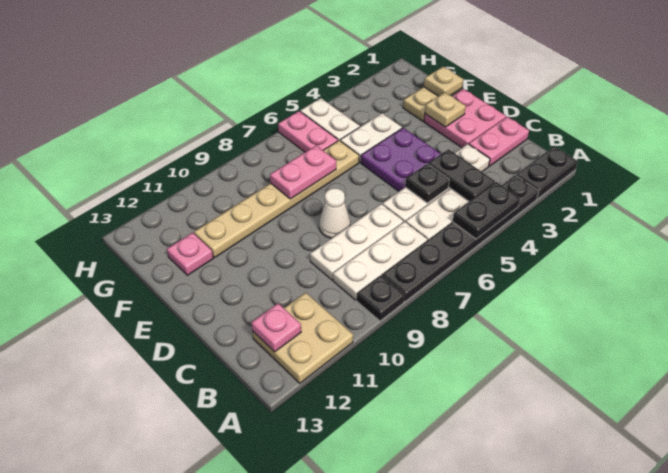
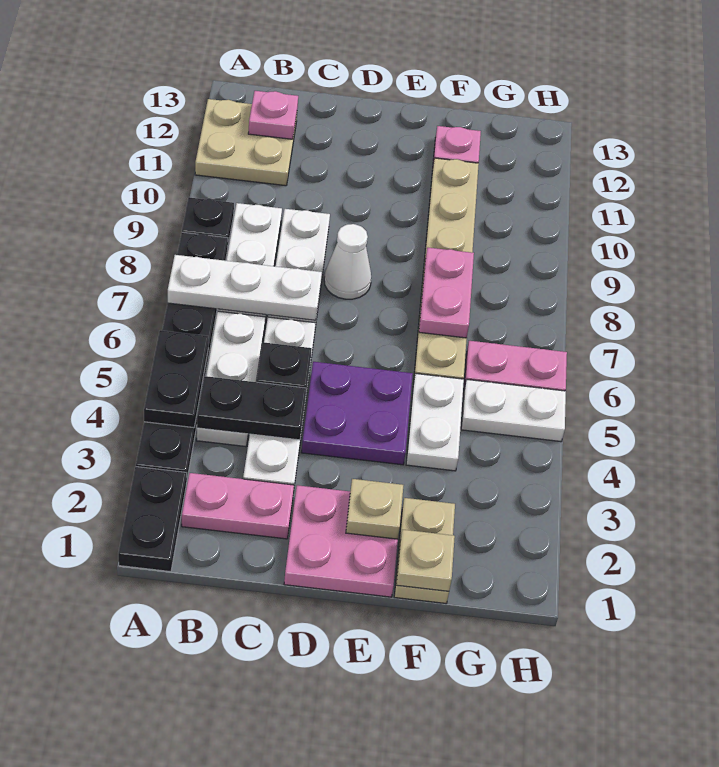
none -> white plate A7:C7 level 2
pink plate C1:C2 level 1 -> pink plate B2:C2 level 1

